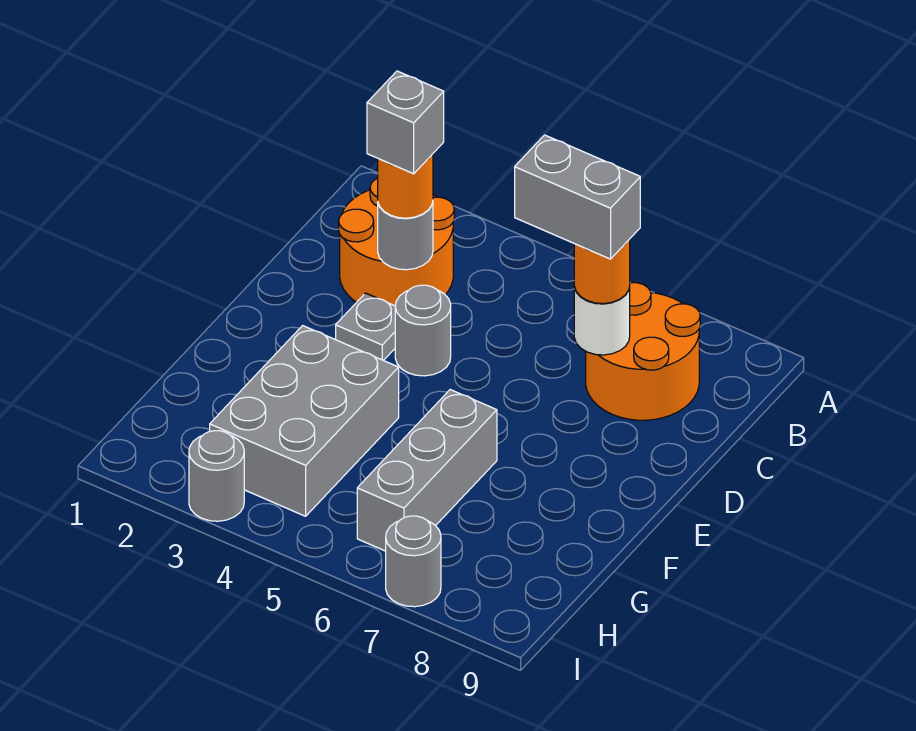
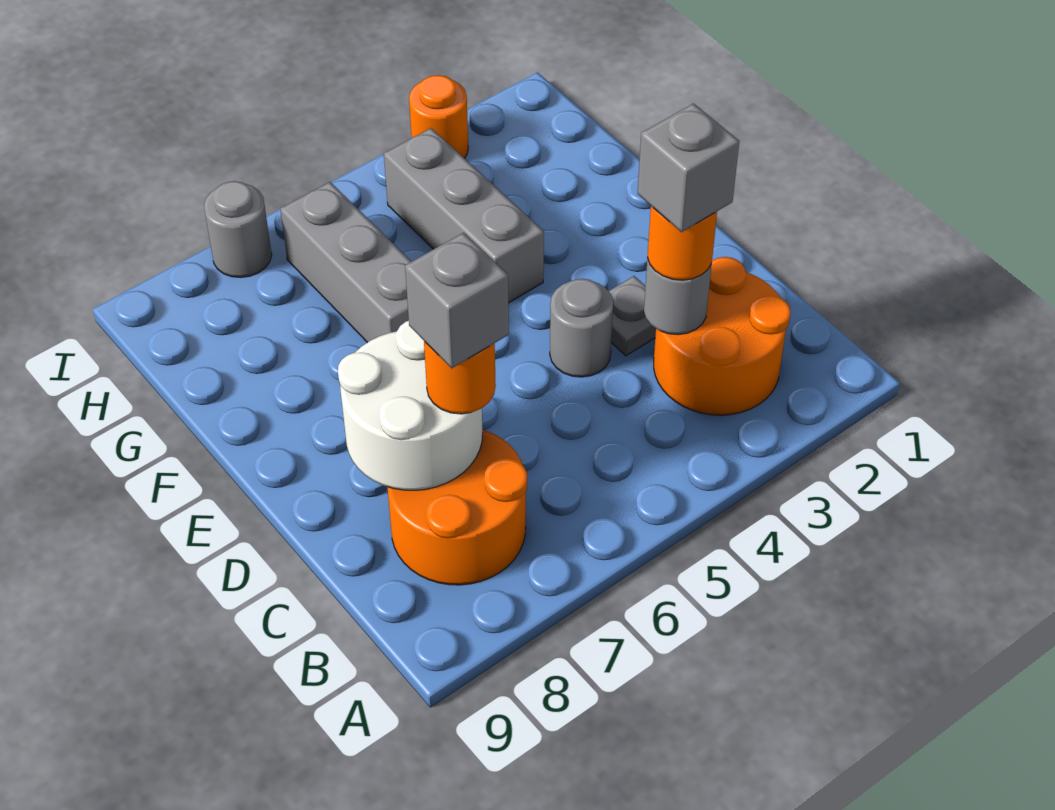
grey brick C6:C7 level 4 -> grey brick C7 level 4
white round brick C7 level 2 -> white round brick C7:D8 level 2
grey brick F3:H4 level 1 -> grey brick F4:H4 level 1
grey round brick I3 level 1 -> orange round brick I3 level 1

